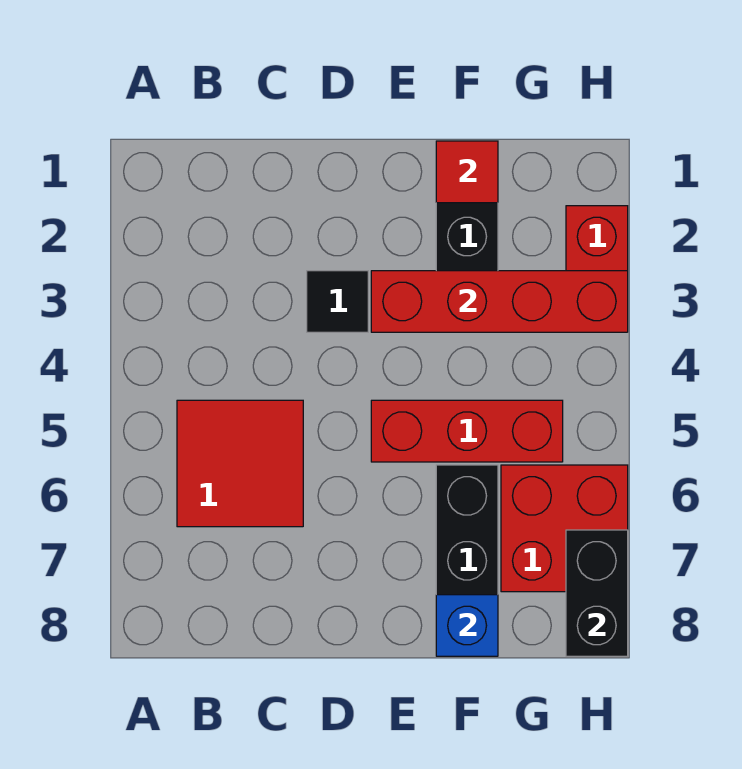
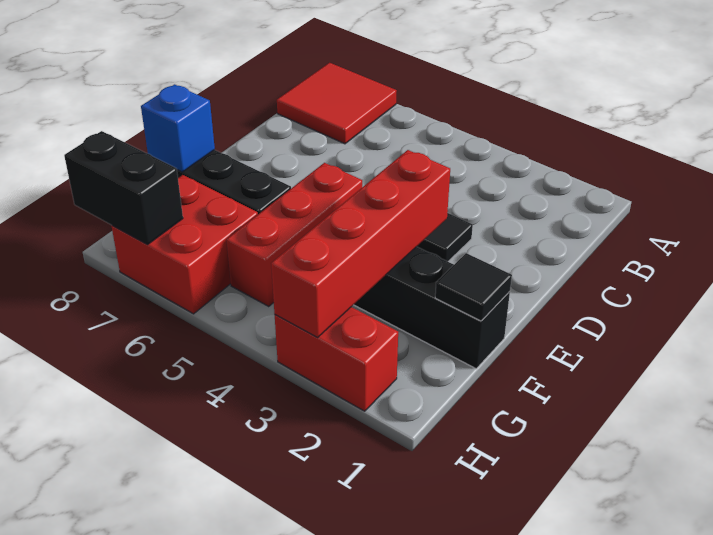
red tile B5:C6 level 1 -> red tile A7:B8 level 1
red tile F1 level 2 -> black tile F1 level 2

